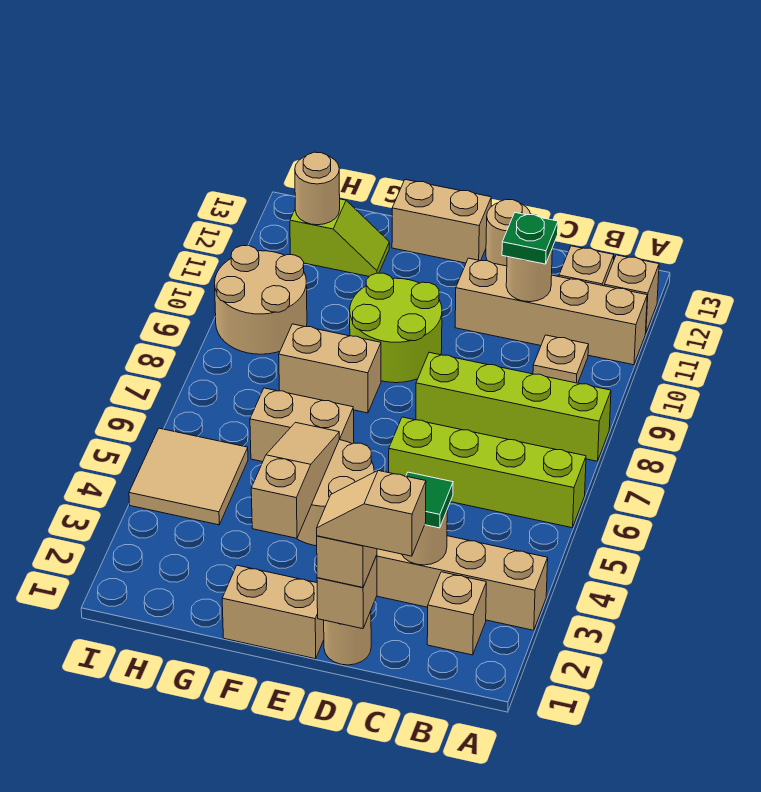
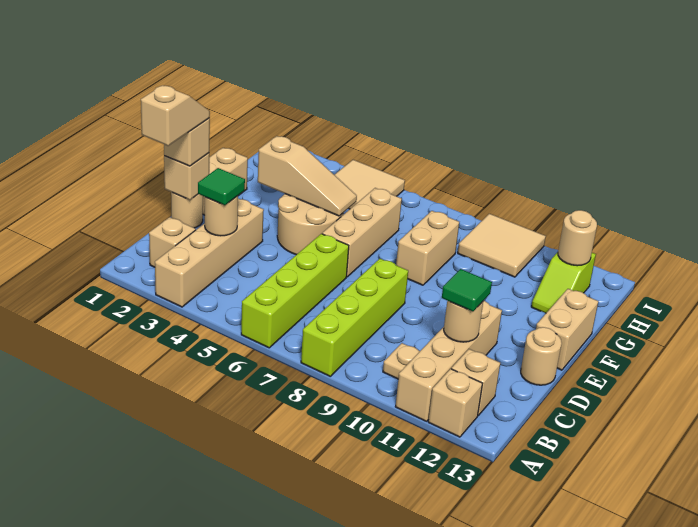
green plate C11 level 3 -> green tile C11 level 3
lime round brick E9:F10 level 1 -> none
tan brick F6:G6 level 1 -> tan brick E6:G6 level 1
tan round brick H9:I10 level 1 -> tan tile H9:I10 level 1

